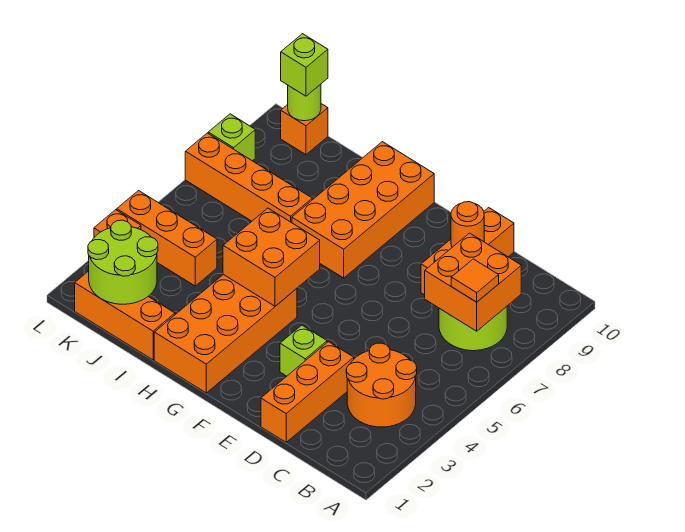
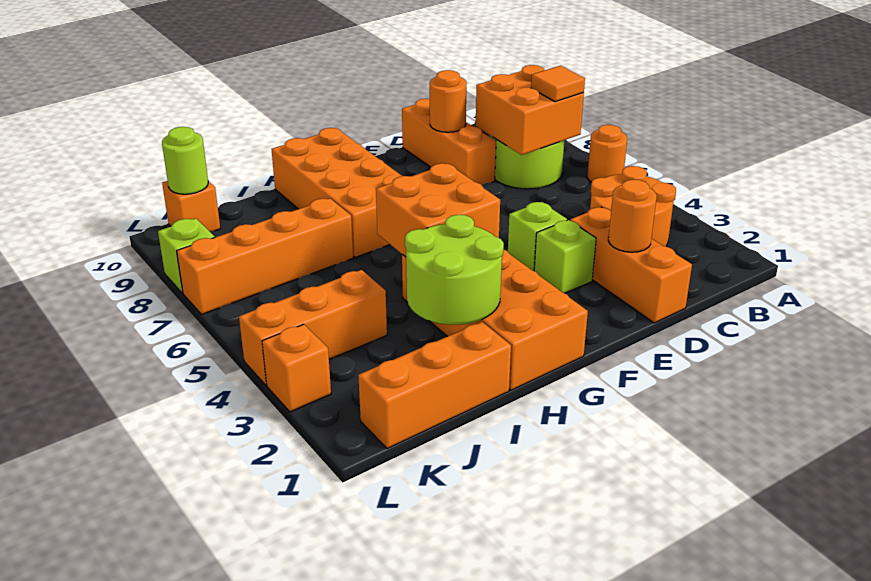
none -> orange round brick A6 level 1
none -> orange round brick D2 level 2
lime round brick J1:K2 level 2 -> lime round brick H2:I3 level 2
lime brick K10 level 3 -> lime brick E4 level 1

